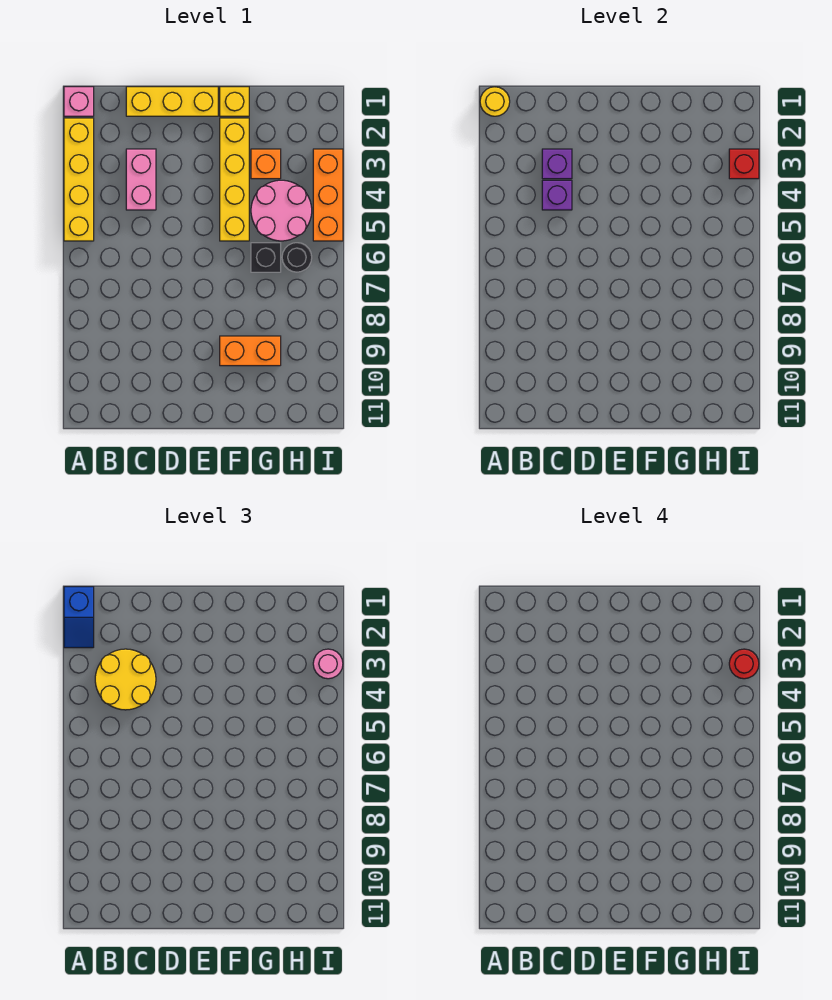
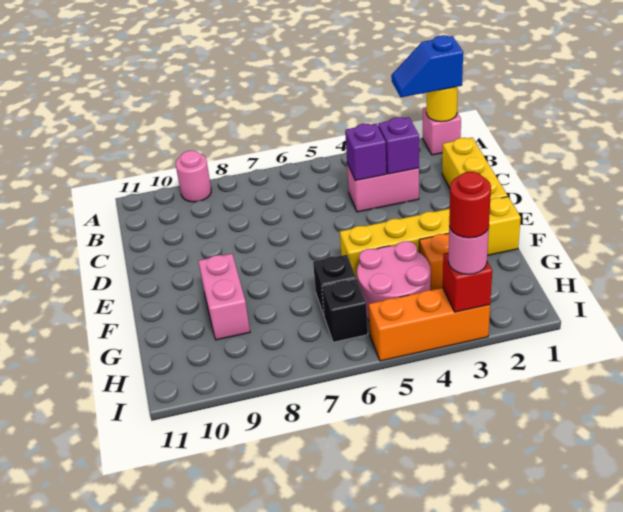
yellow brick A2:A5 level 1 -> none
none -> pink round brick A9 level 1
yellow round brick B3:C4 level 3 -> none
orange brick F9:G9 level 1 -> pink brick F9:G9 level 1
black round brick H6 level 1 -> black brick H6 level 1

